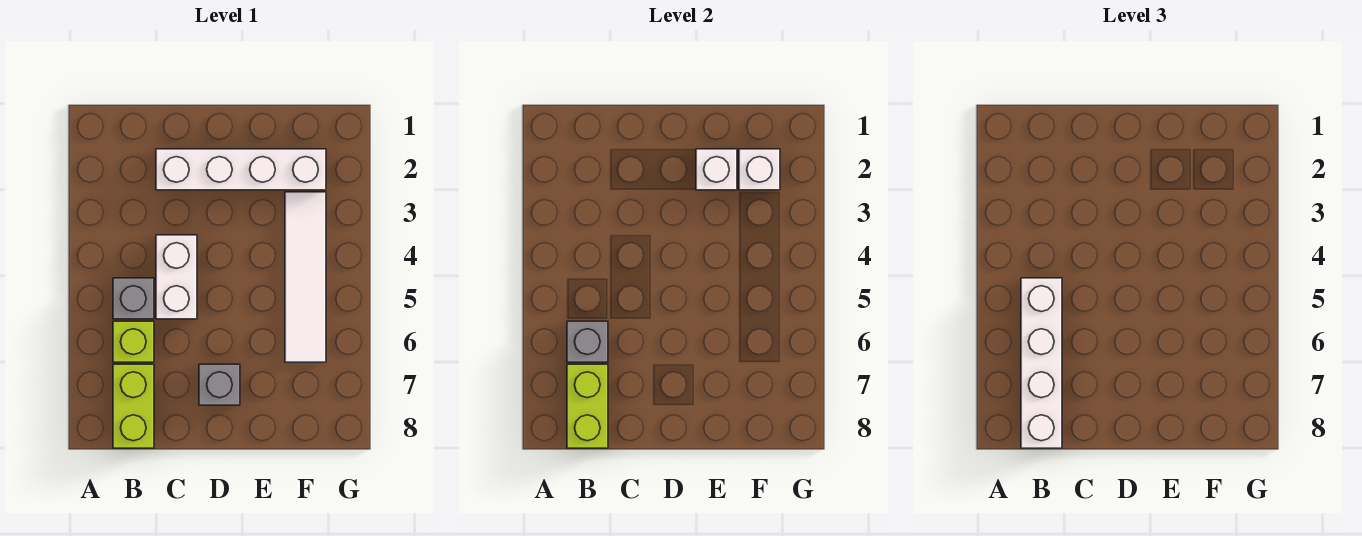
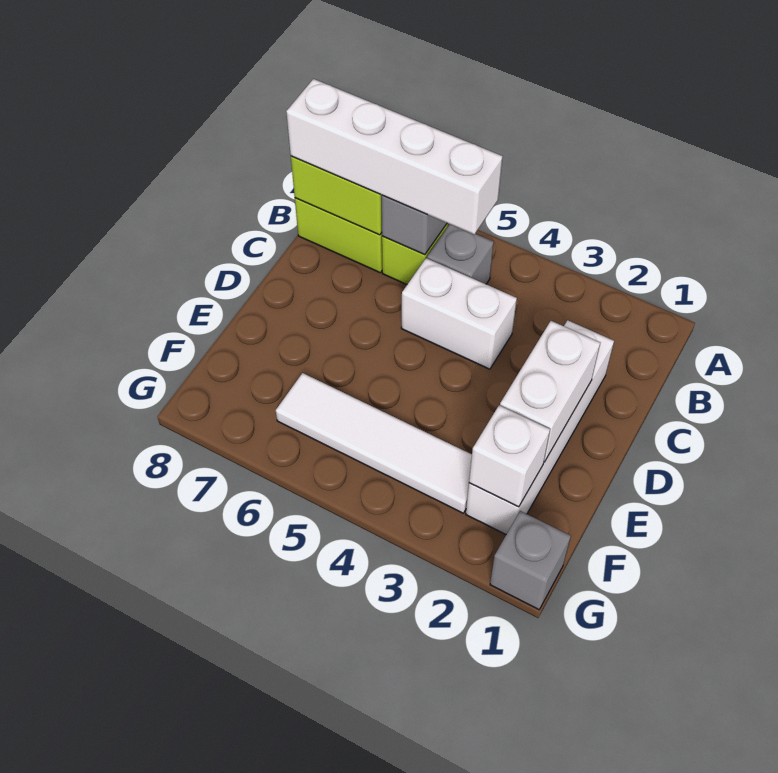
grey brick D7 level 1 -> grey brick G1 level 1
white brick E2 level 2 -> white brick D2:E2 level 2

